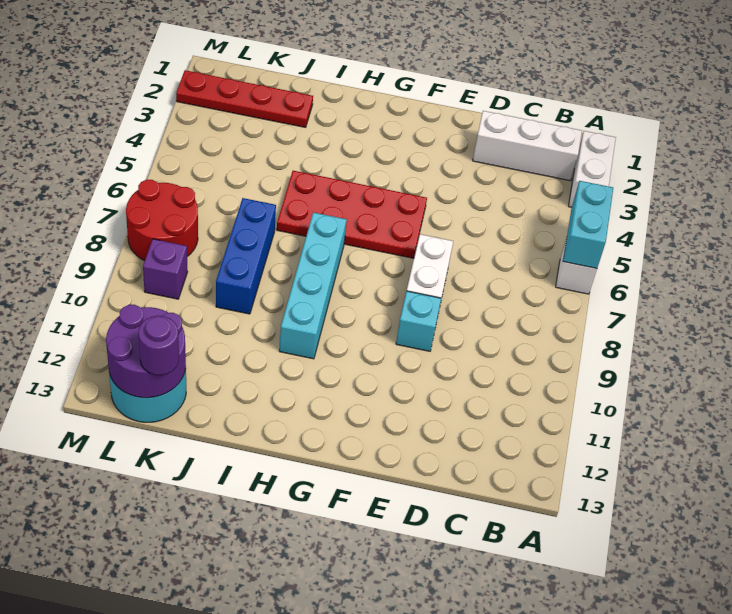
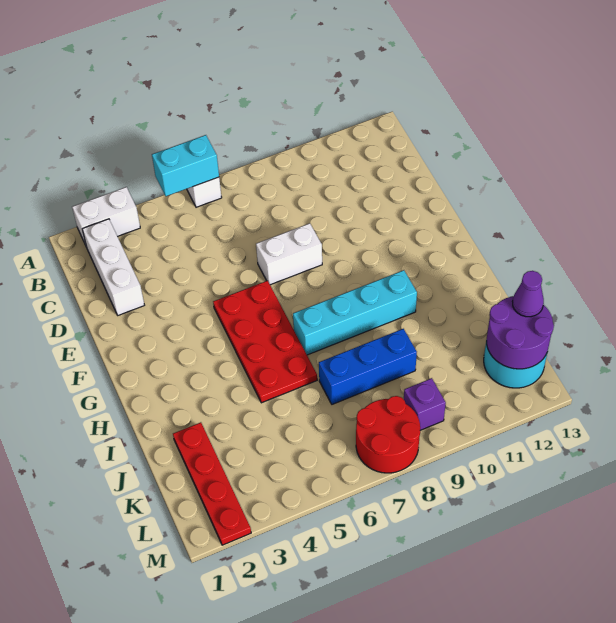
cyan brick E9 level 1 -> none
purple round brick K13 level 3 -> purple cone K13 level 3

